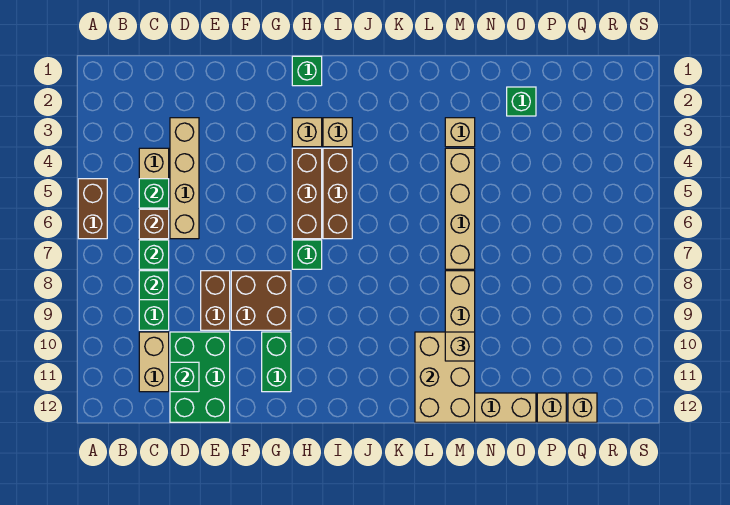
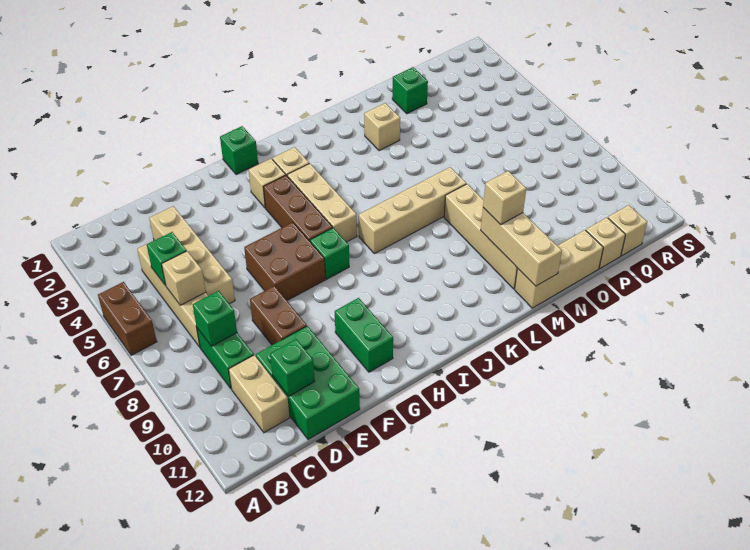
brown brick C6 level 2 -> tan brick C6 level 2
green brick C7 level 2 -> none
brown brick F8:G9 level 1 -> brown brick F6:G7 level 1
brown brick I4:I6 level 1 -> tan brick I4:I6 level 1
tan brick L10:M12 level 2 -> tan brick M10:M12 level 2
tan brick M4:M7 level 1 -> tan brick J7:M7 level 1

